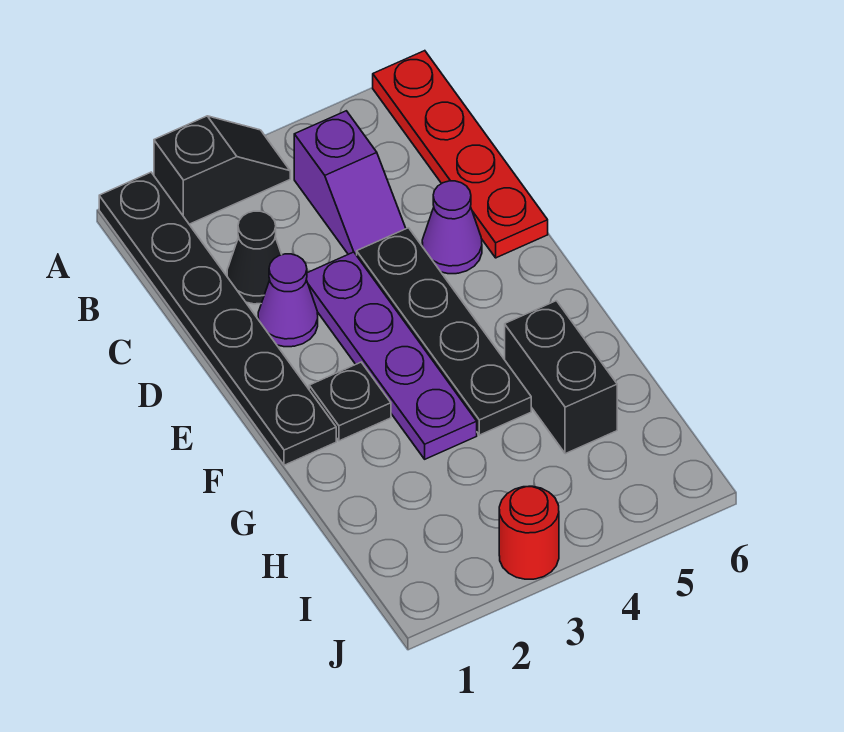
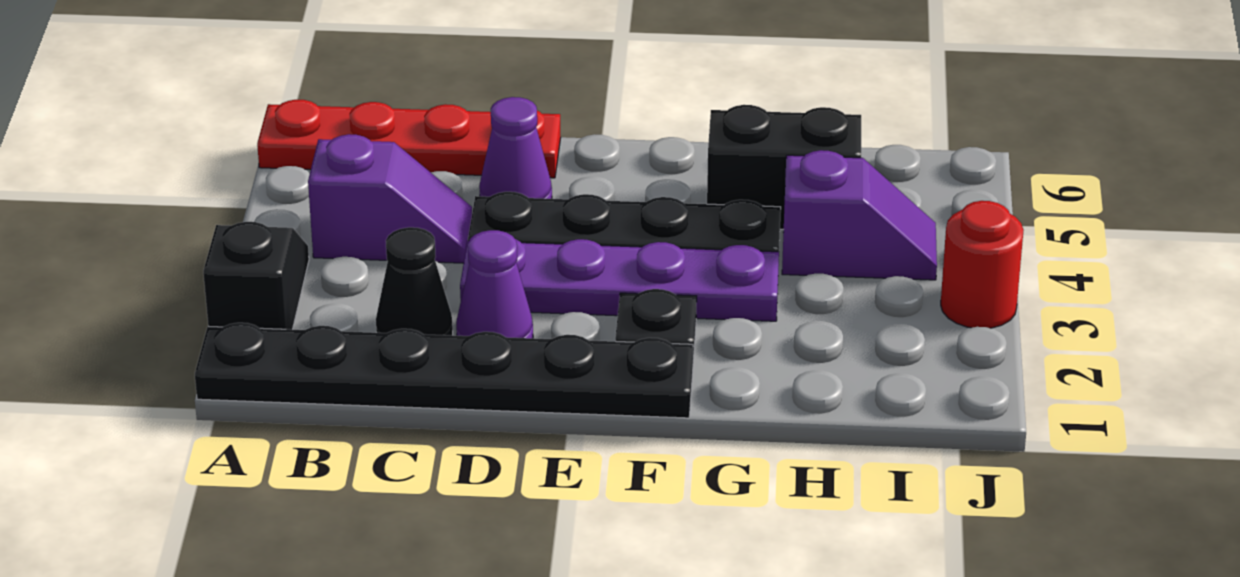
none -> purple slope H4:I4 level 1 top H

